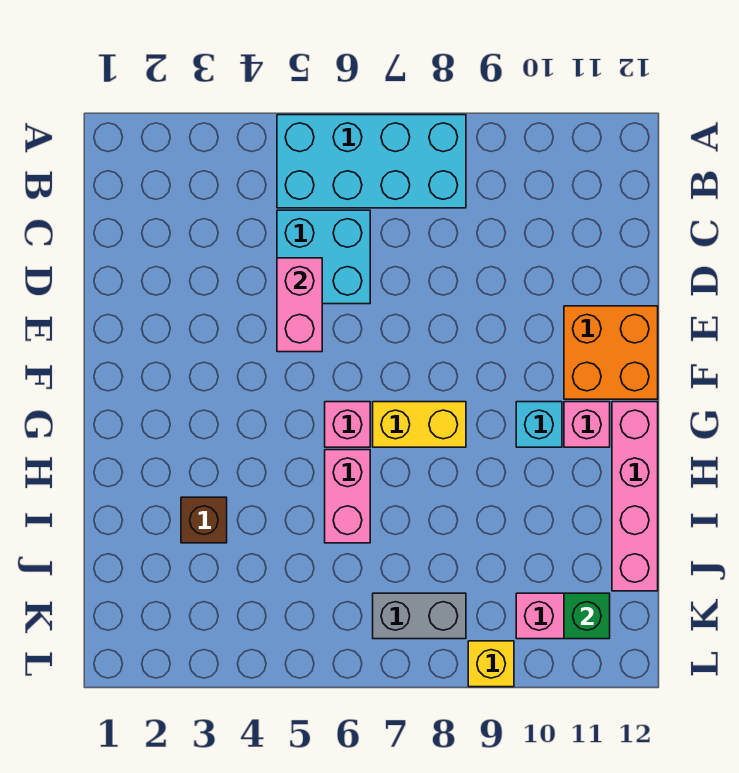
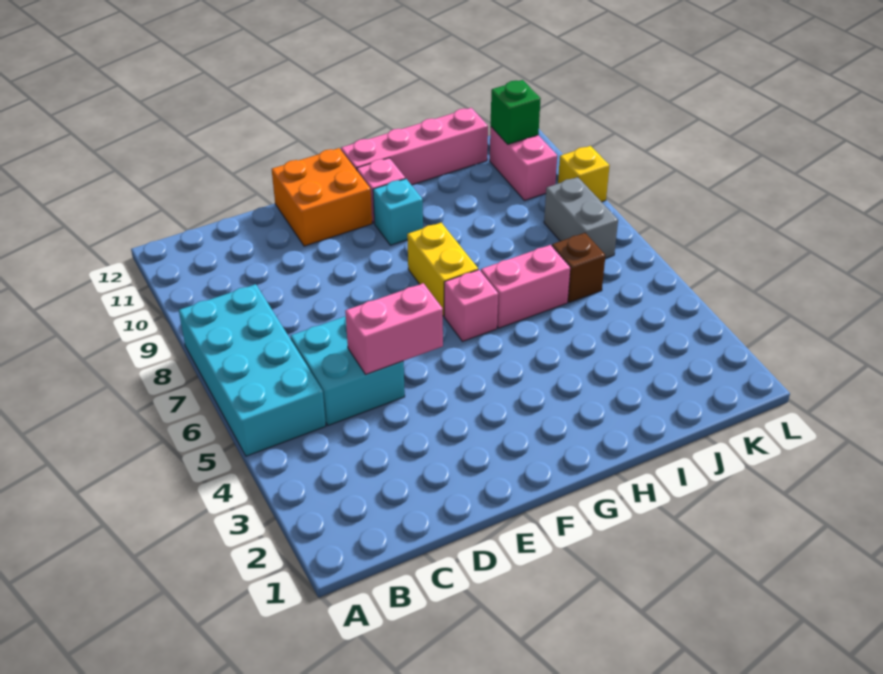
brown brick I3 level 1 -> brown brick J6 level 1

